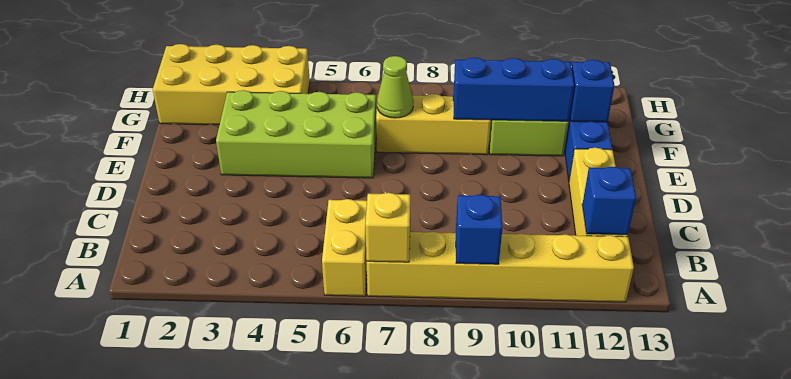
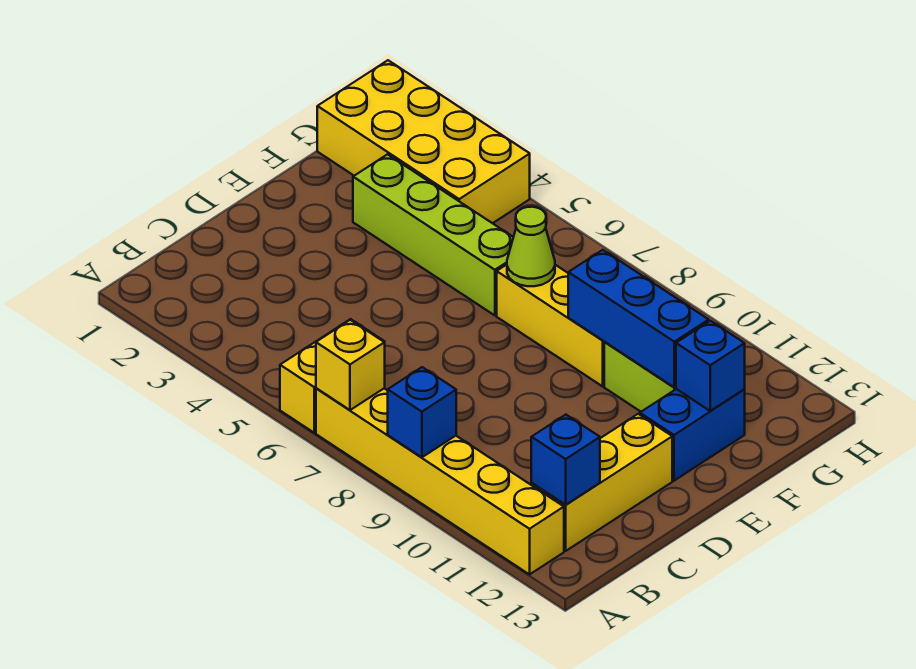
lime brick E3:F6 level 1 -> lime brick F3:F6 level 1

